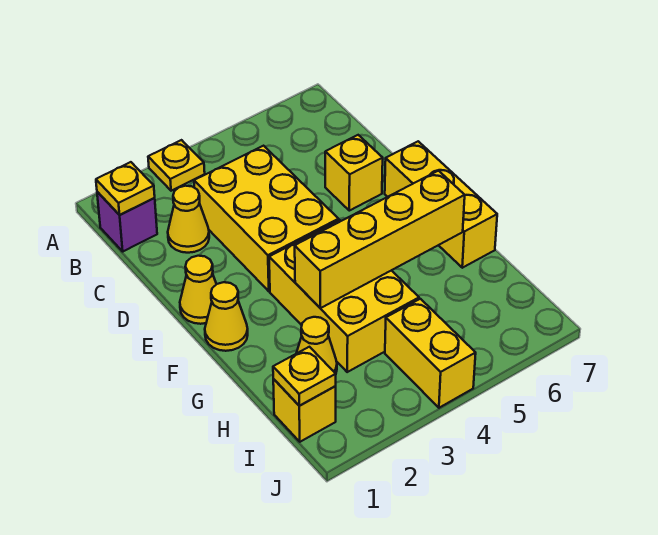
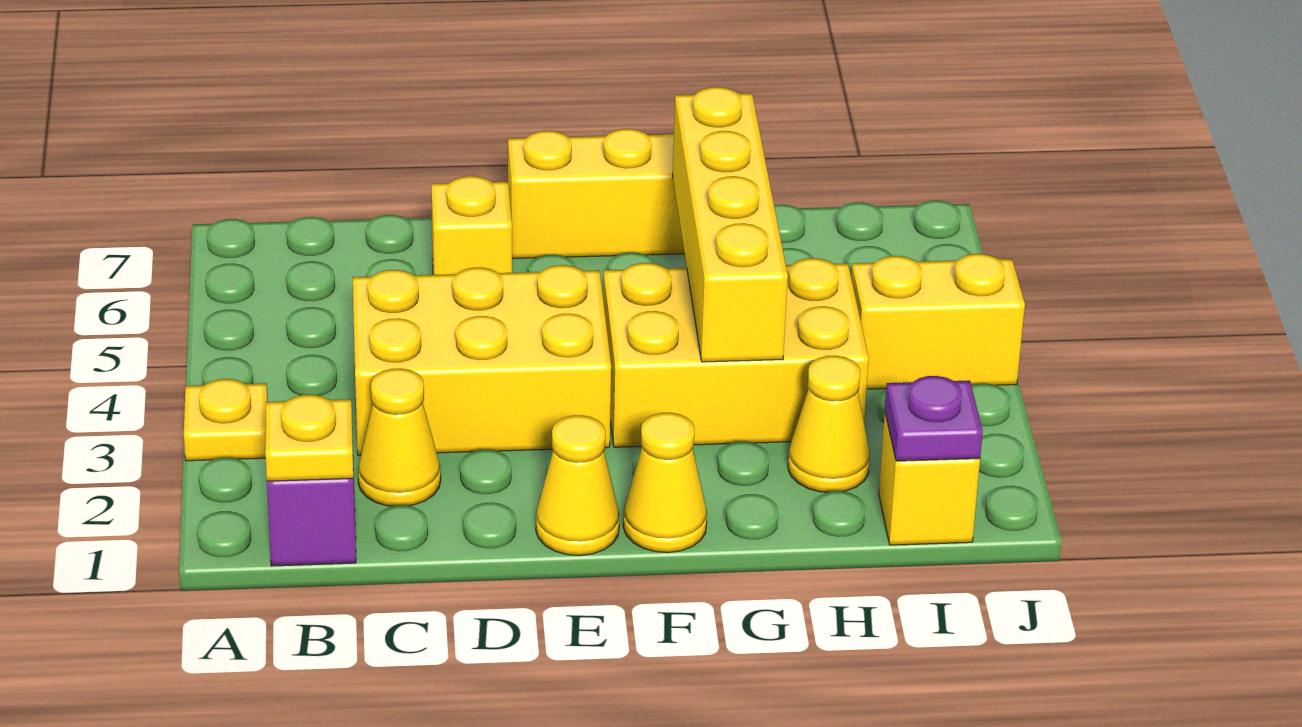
yellow plate I1 level 2 -> purple plate I1 level 2

